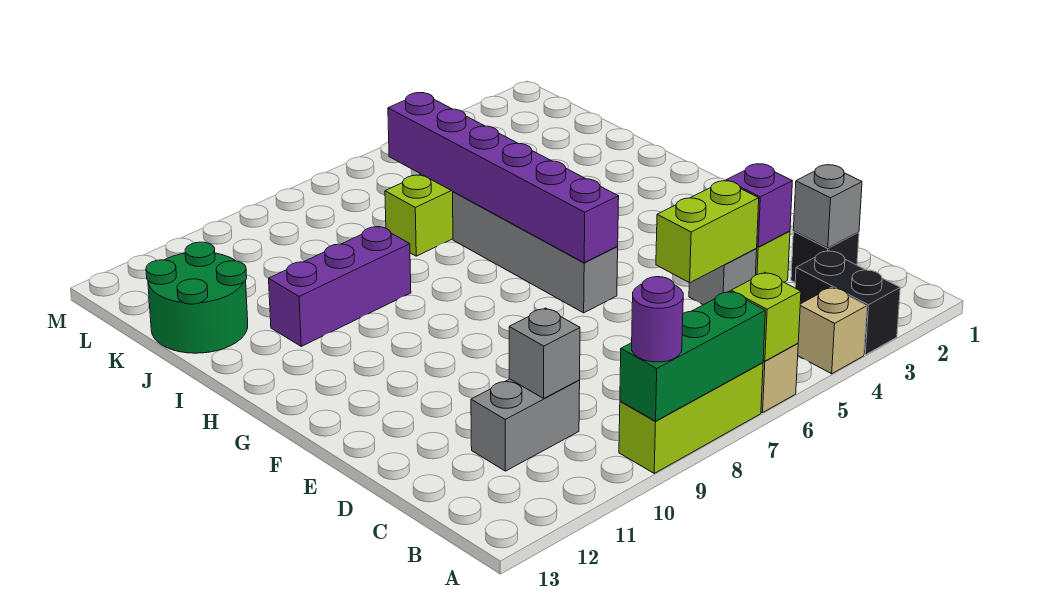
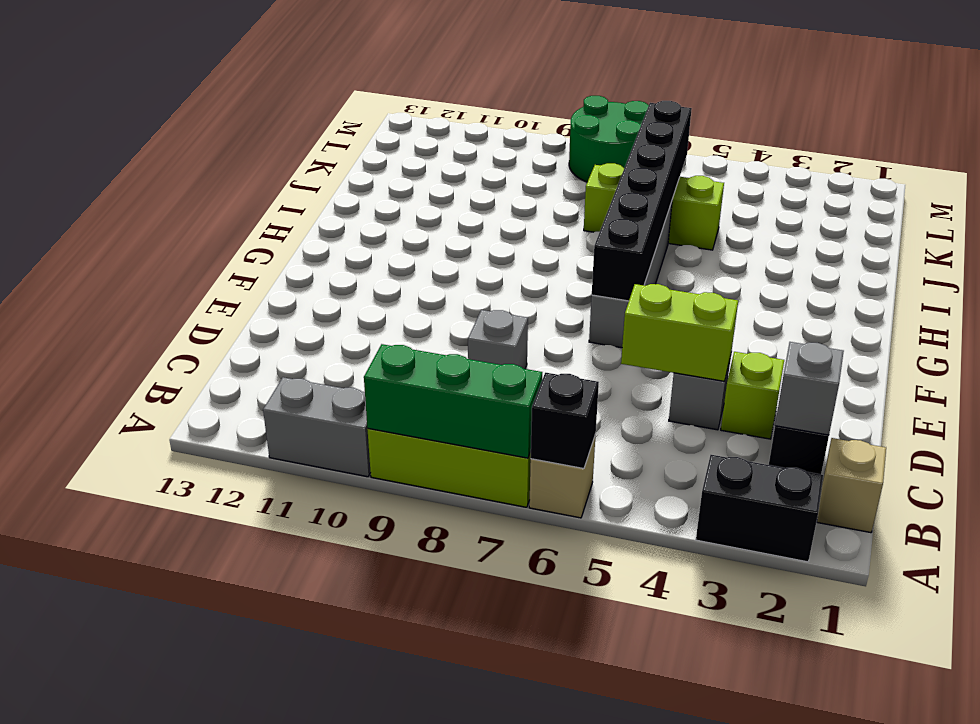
black brick A3:B3 level 1 -> black brick A2:A3 level 1
tan brick A4 level 1 -> tan brick B1 level 1
lime brick A6 level 2 -> black brick A6 level 2
purple round brick A9 level 3 -> none
grey brick C10:C11 level 1 -> grey brick A10:A11 level 1
grey brick C10 level 2 -> grey brick D8 level 1
purple brick D3 level 2 -> none
purple brick F6:K6 level 2 -> black brick F6:K6 level 2
purple brick I9:I11 level 1 -> none
green round brick J12:K13 level 1 -> green round brick L7:M8 level 1

